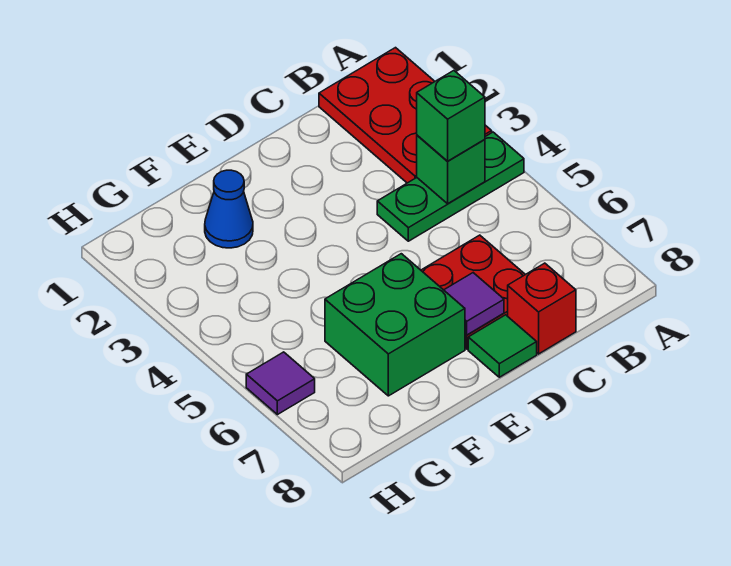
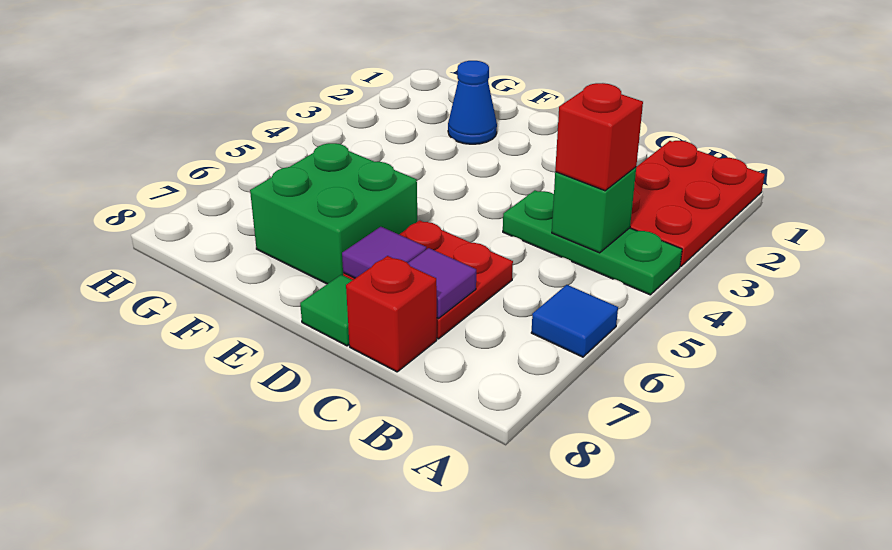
none -> blue tile A6 level 1
green brick B4 level 3 -> red brick B4 level 3
purple tile H6 level 1 -> purple tile C7 level 2

